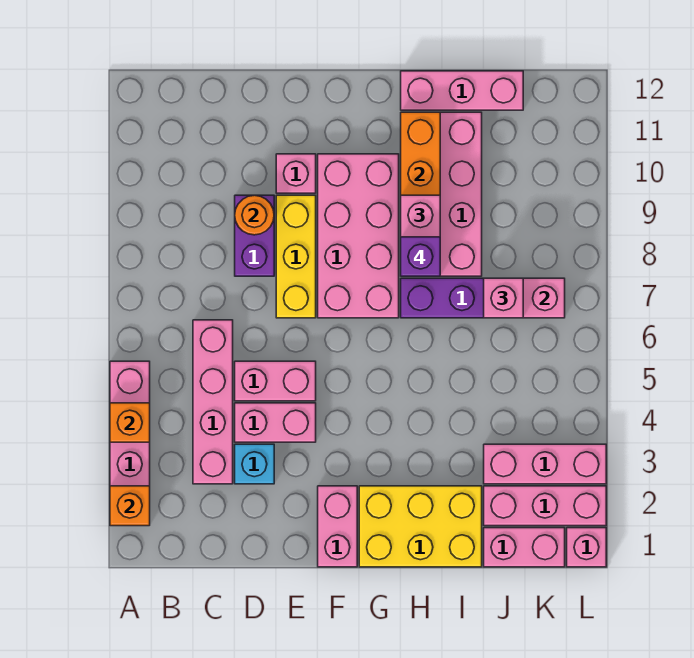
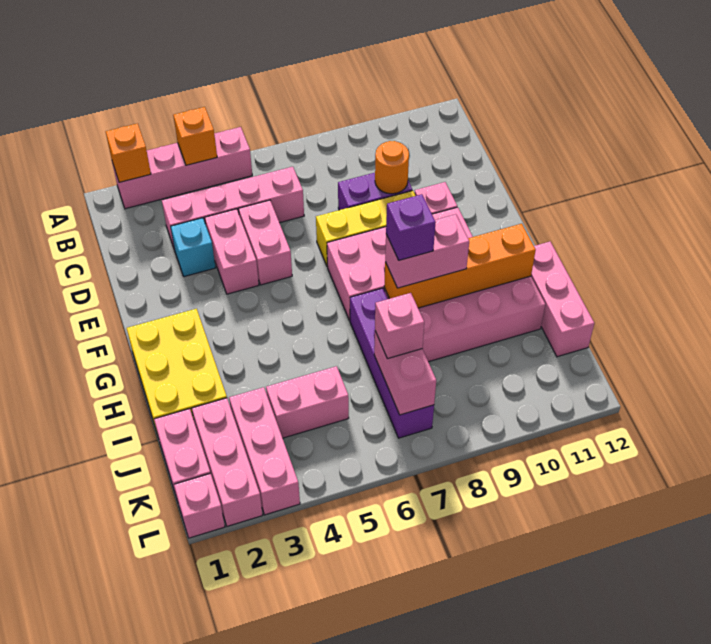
pink brick F1:F2 level 1 -> pink brick J4:J5 level 1

